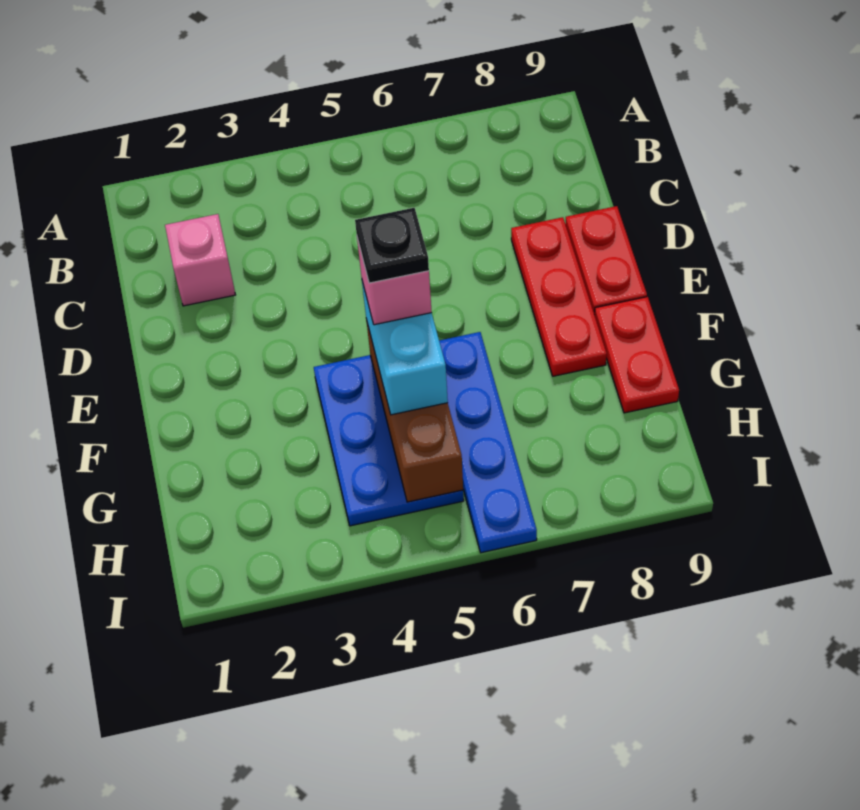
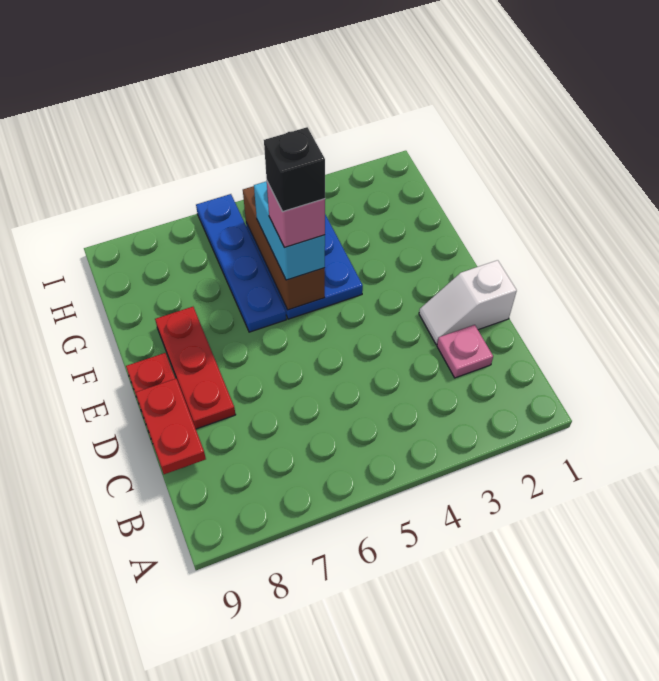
pink brick C2 level 1 -> pink plate C2 level 1
none -> white slope D1:D2 level 1 top 1
black plate F5 level 5 -> black brick F5 level 5
red plate F9:G9 level 1 -> red plate C9:D9 level 2

